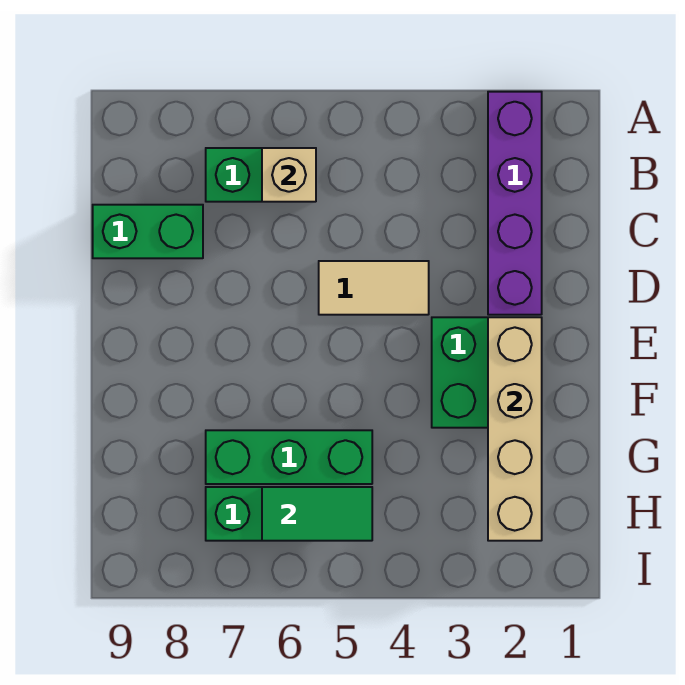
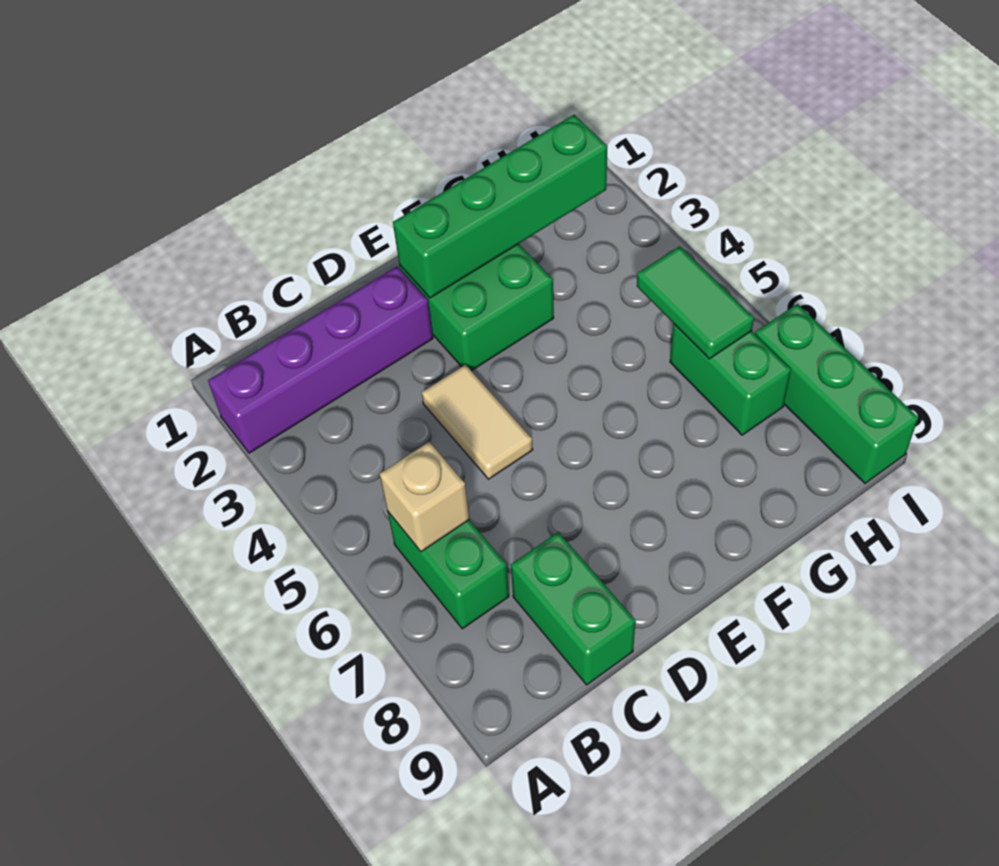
tan brick E2:H2 level 2 -> green brick E2:H2 level 2
green brick G5:G7 level 1 -> green brick I7:I9 level 1

